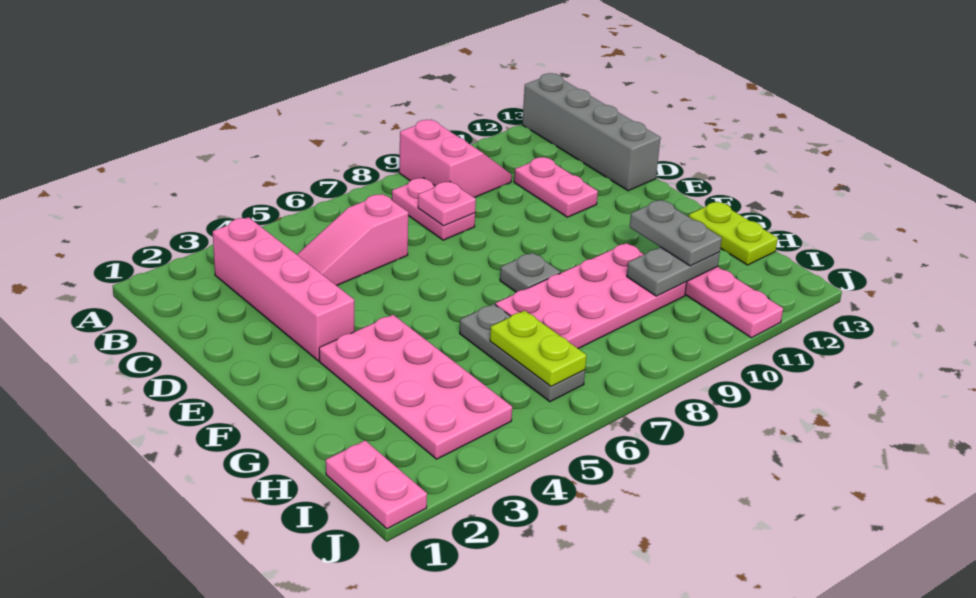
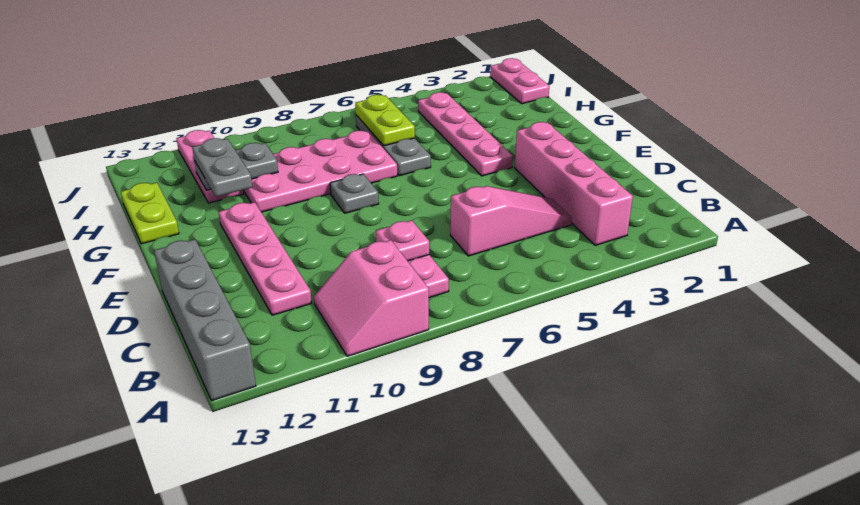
pink plate C11:D11 level 1 -> pink plate C11:F11 level 1
pink plate F3:I4 level 1 -> pink plate F4:I4 level 1

